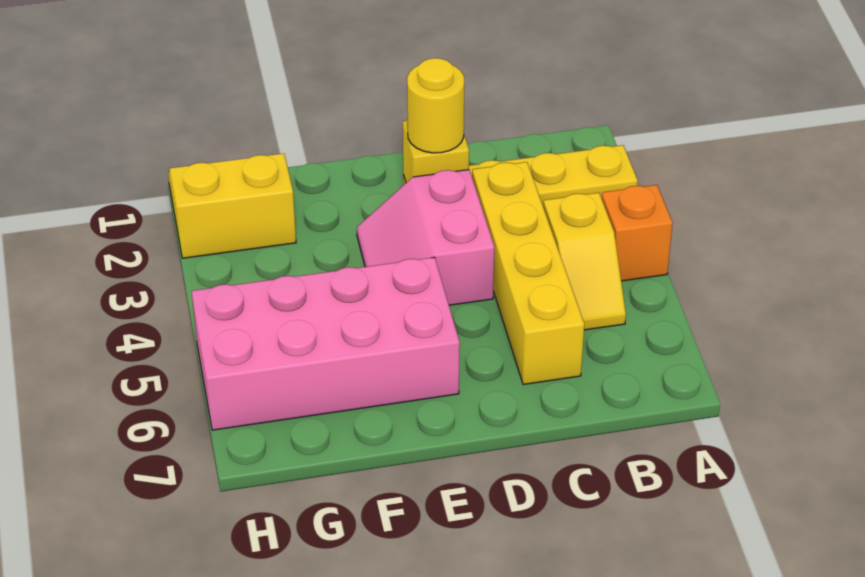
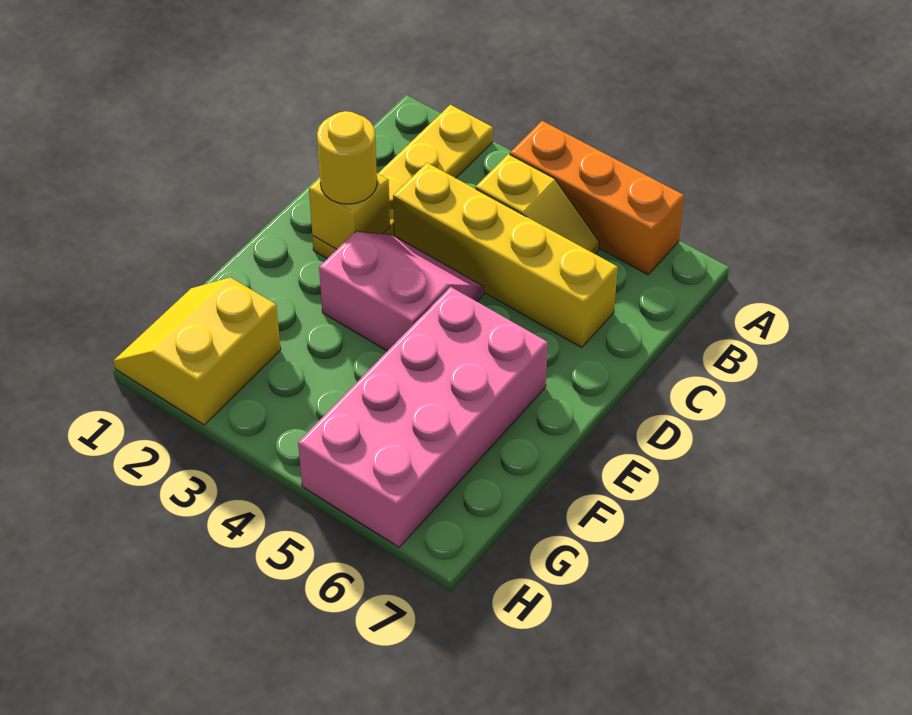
orange brick A4 level 1 -> orange brick A4:A6 level 1
pink slope D3:E4 level 1 top D -> pink slope D3:E4 level 1 top E

